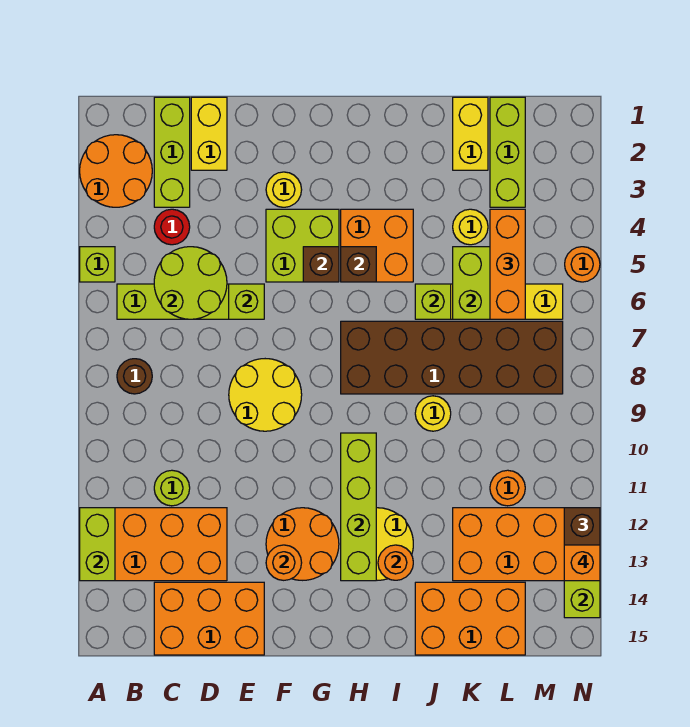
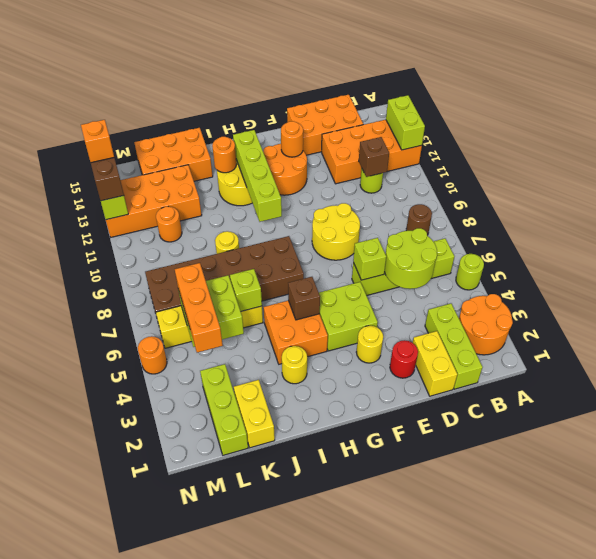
lime brick A5 level 1 -> lime round brick A5 level 1
red round brick C4 level 1 -> red round brick E2 level 1
brown brick G5 level 2 -> brown brick C11 level 2
yellow round brick K4 level 1 -> yellow round brick I3 level 1

